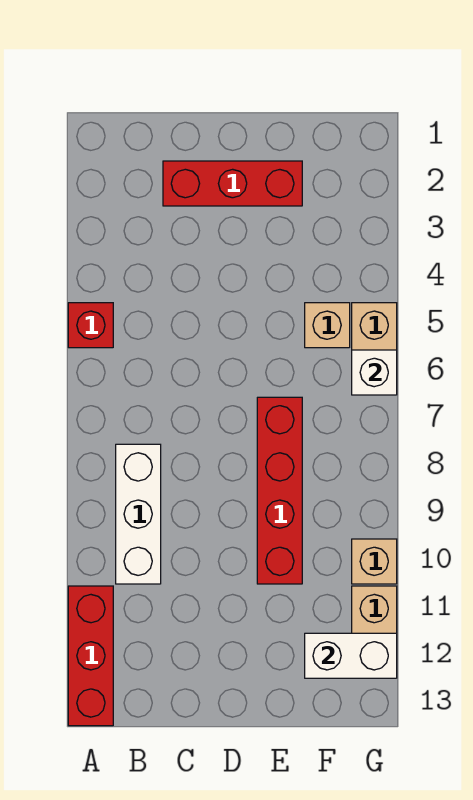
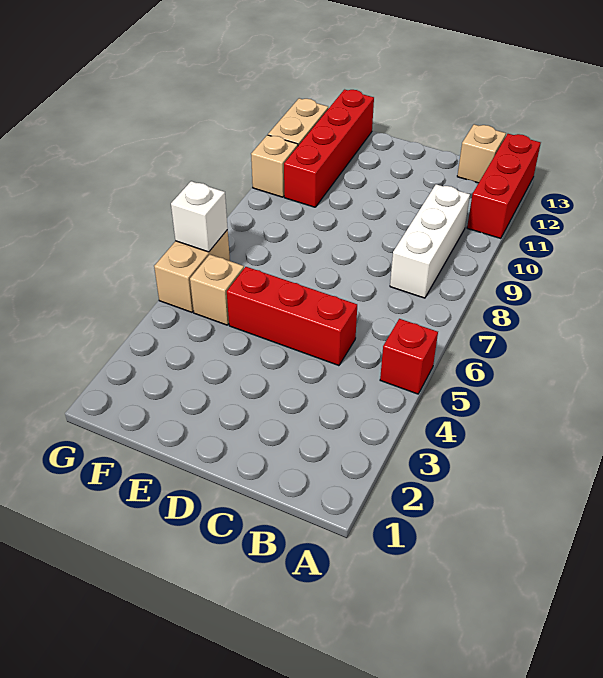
none -> tan brick B13 level 1
red brick C2:E2 level 1 -> red brick C5:E5 level 1
red brick E7:E10 level 1 -> red brick F10:F13 level 1
white brick F12:G12 level 2 -> none

